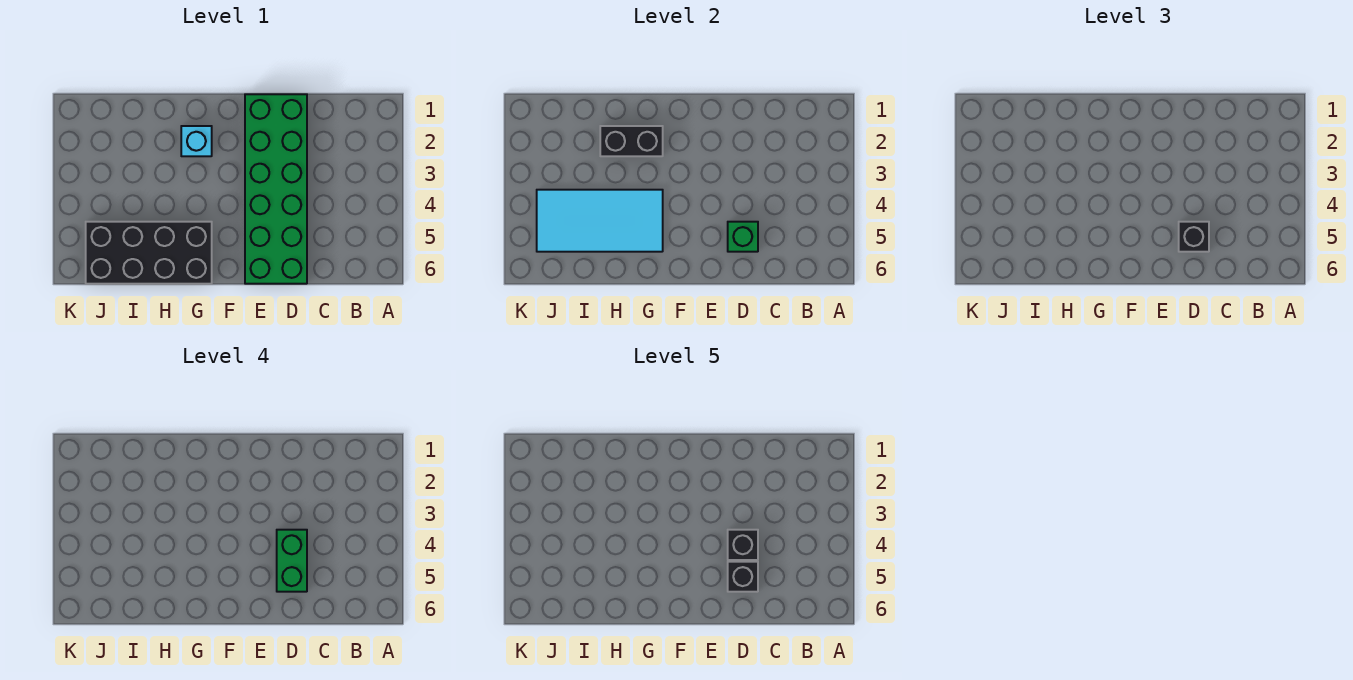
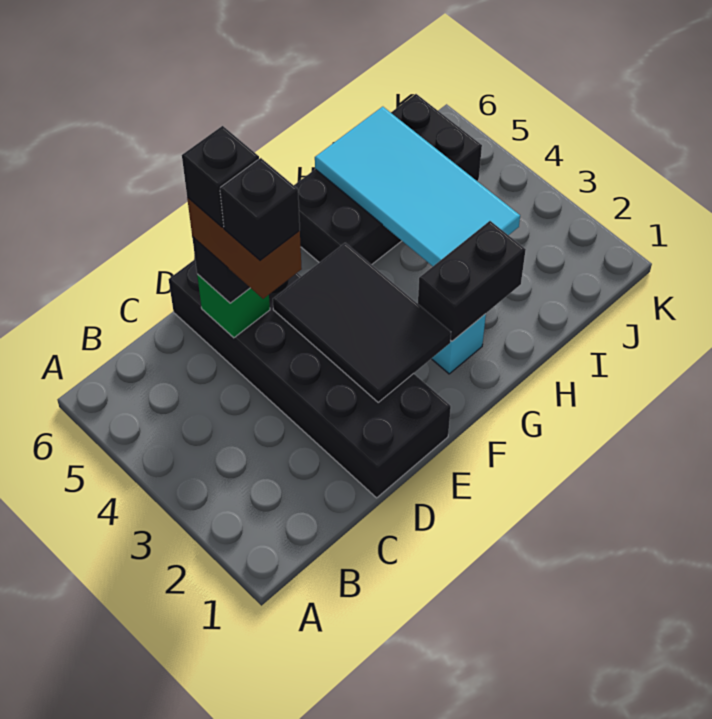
green brick D1:E6 level 1 -> black brick D1:E6 level 1
green brick D4:D5 level 4 -> brown brick D4:D5 level 4
none -> black tile E2:F4 level 2
cyan tile G4:J5 level 2 -> cyan tile H3:I6 level 2

